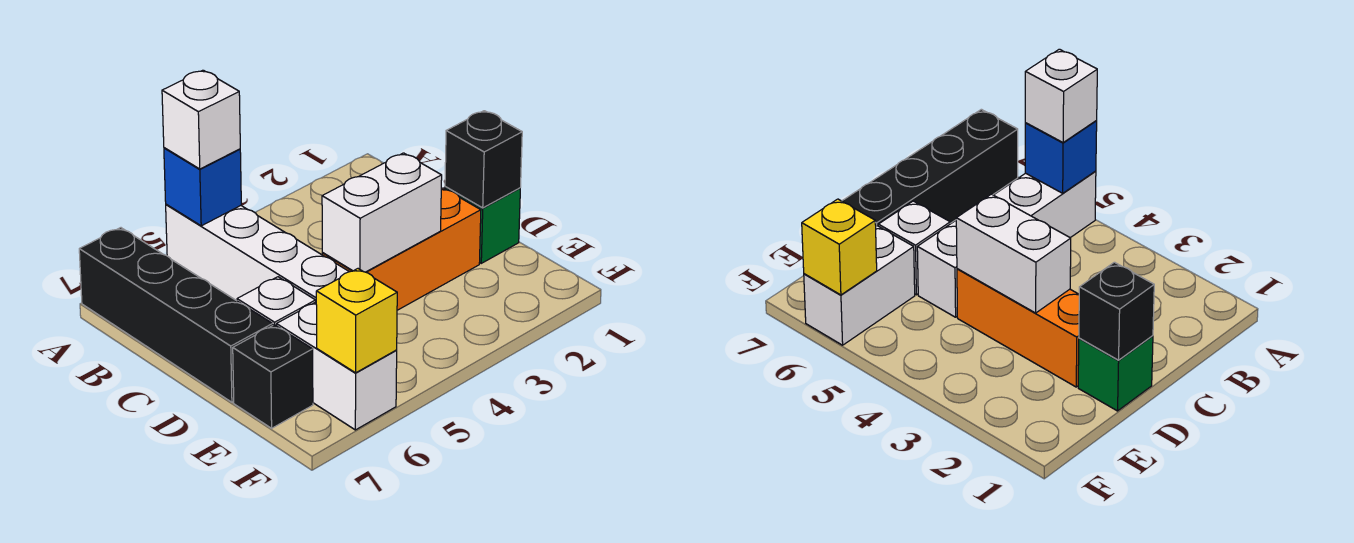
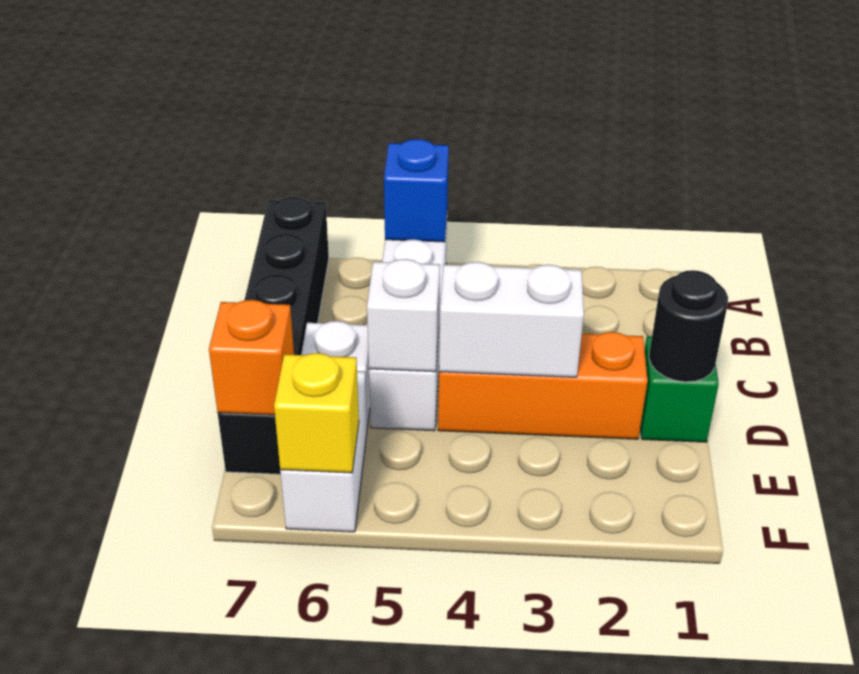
white brick A5 level 3 -> white brick D5 level 2
black brick D1 level 2 -> black round brick D1 level 2
none -> orange brick E7 level 2

